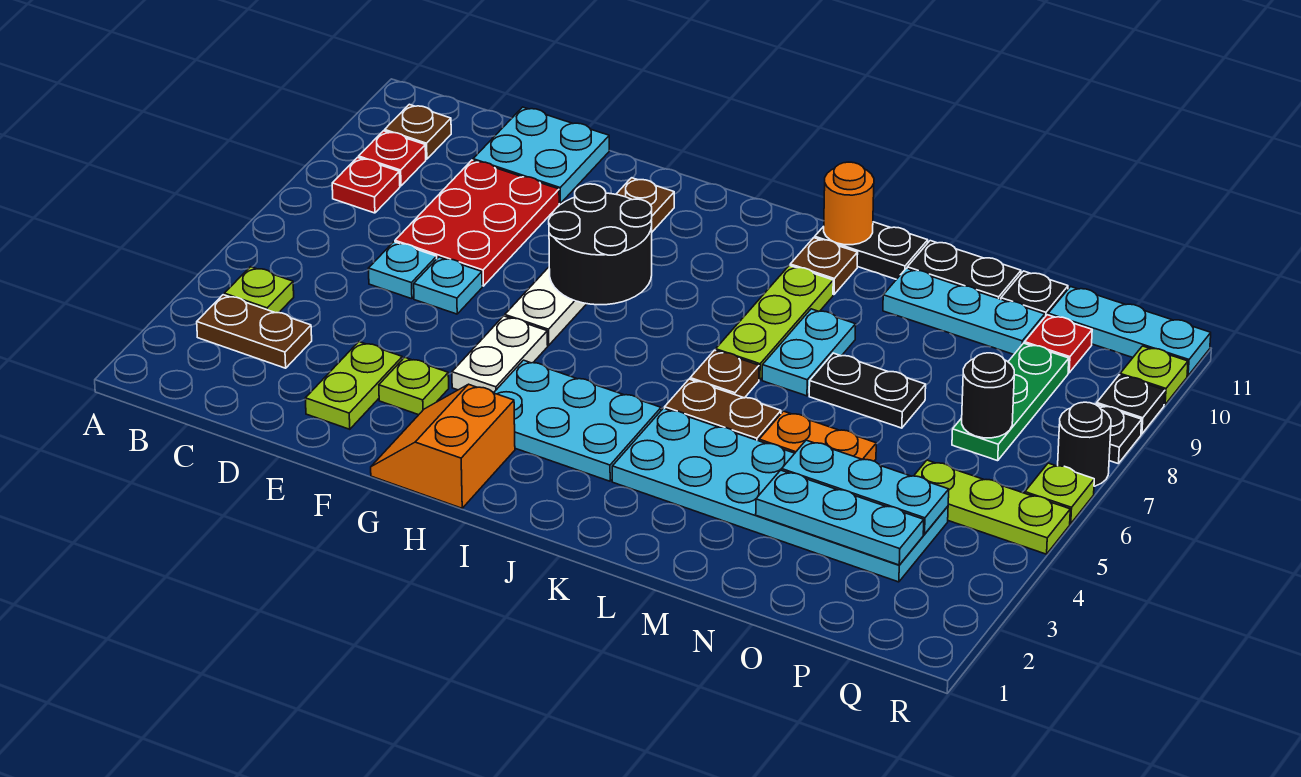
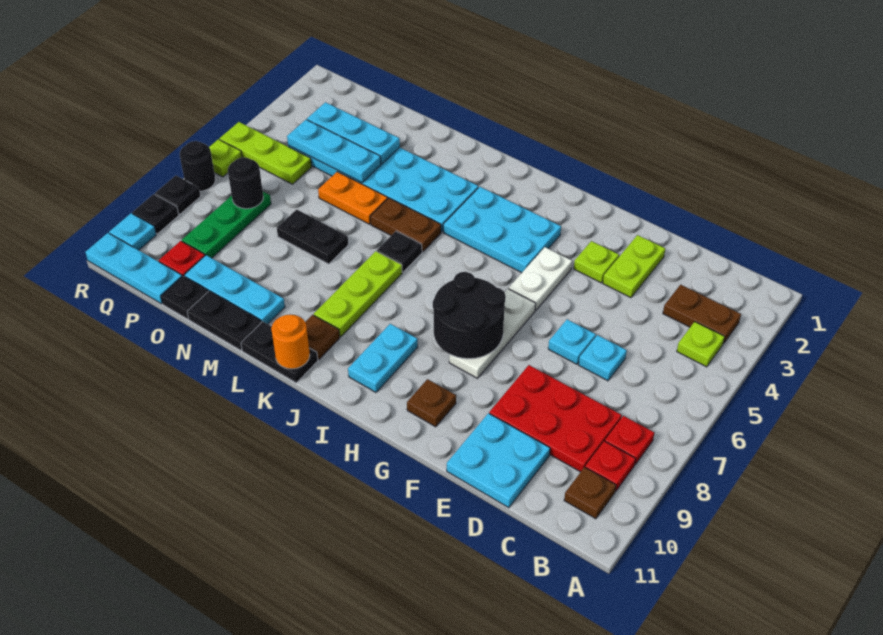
red plate D7:E9 level 1 -> red plate C8:E9 level 1
orange slope G1:H2 level 1 top H -> none
brown plate K6 level 1 -> black plate K6 level 1
cyan plate L7:L8 level 1 -> cyan plate I9:I10 level 1
lime plate R10 level 1 -> cyan plate R10 level 1

